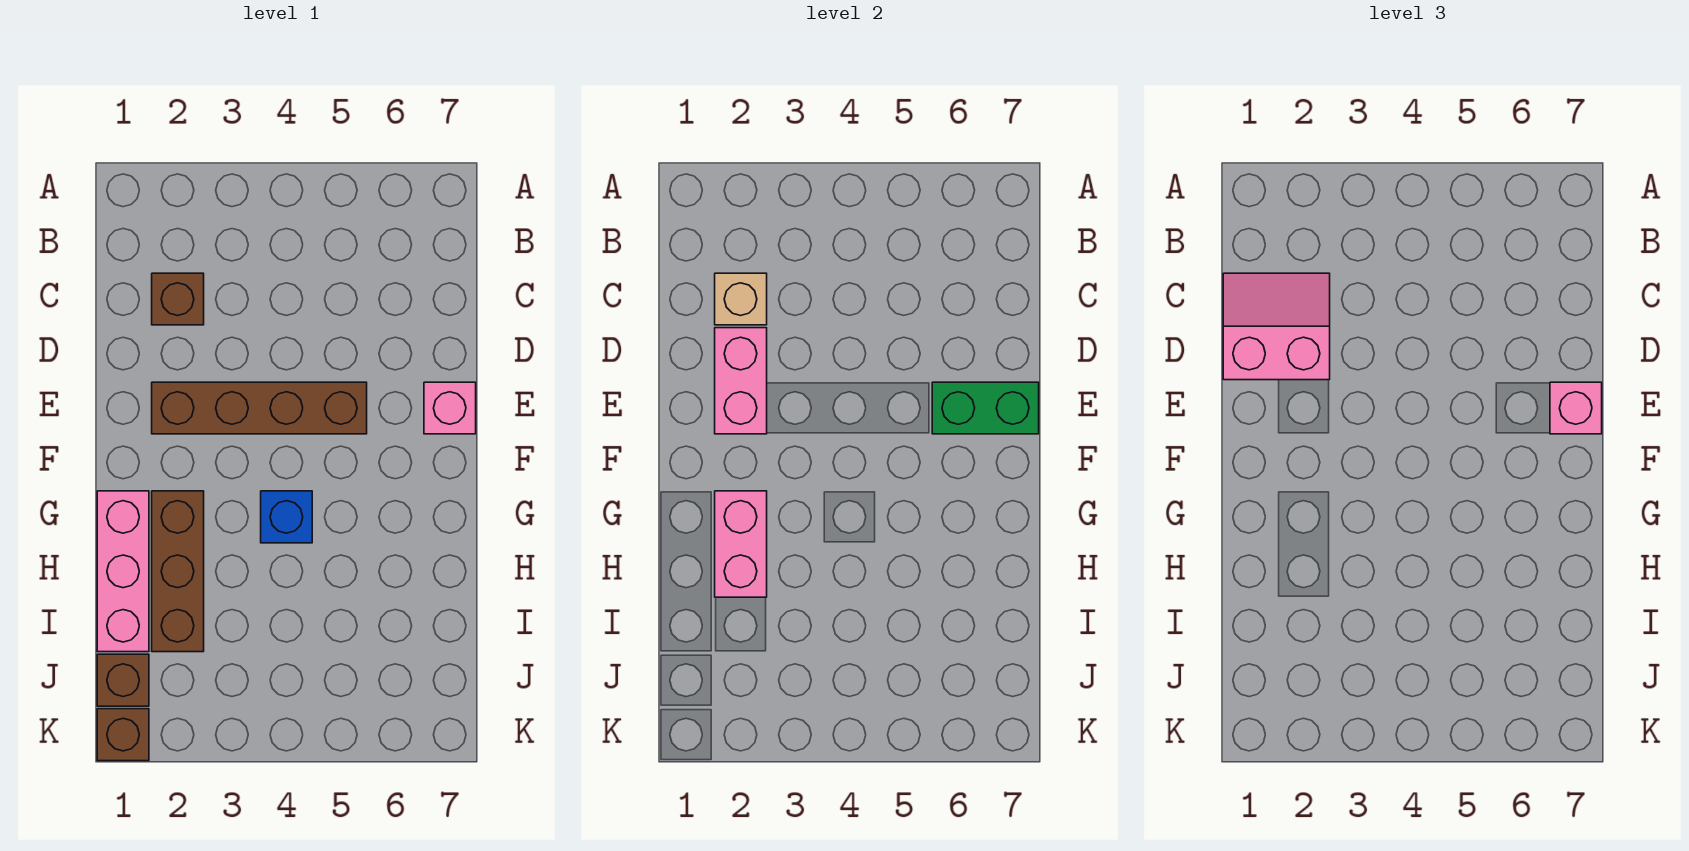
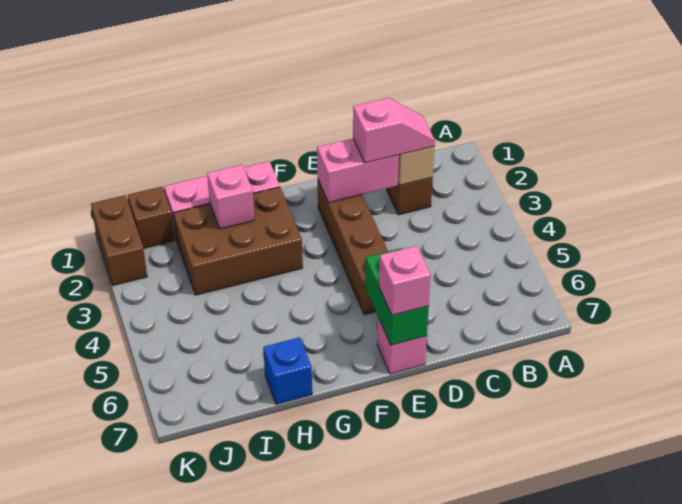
pink slope C1:D2 level 3 top D -> pink slope C2:D2 level 3 top D
brown brick G2:I2 level 1 -> brown brick G2:I3 level 1
pink brick G2:H2 level 2 -> pink brick H2 level 2
blue brick G4 level 1 -> blue brick H7 level 1
brown brick K1 level 1 -> brown brick K1:K2 level 1

